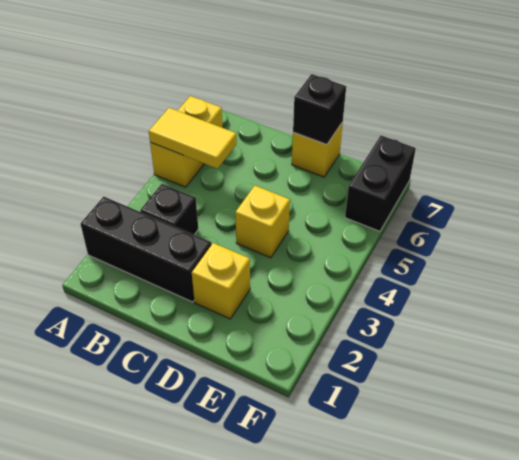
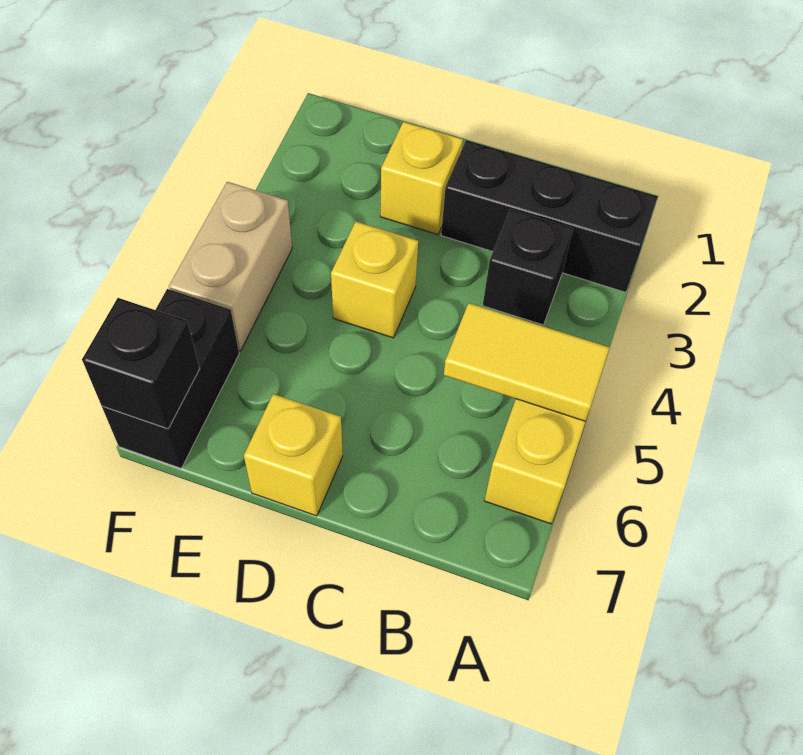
black brick D7 level 2 -> black brick F7 level 2
none -> tan brick F4:F5 level 1

